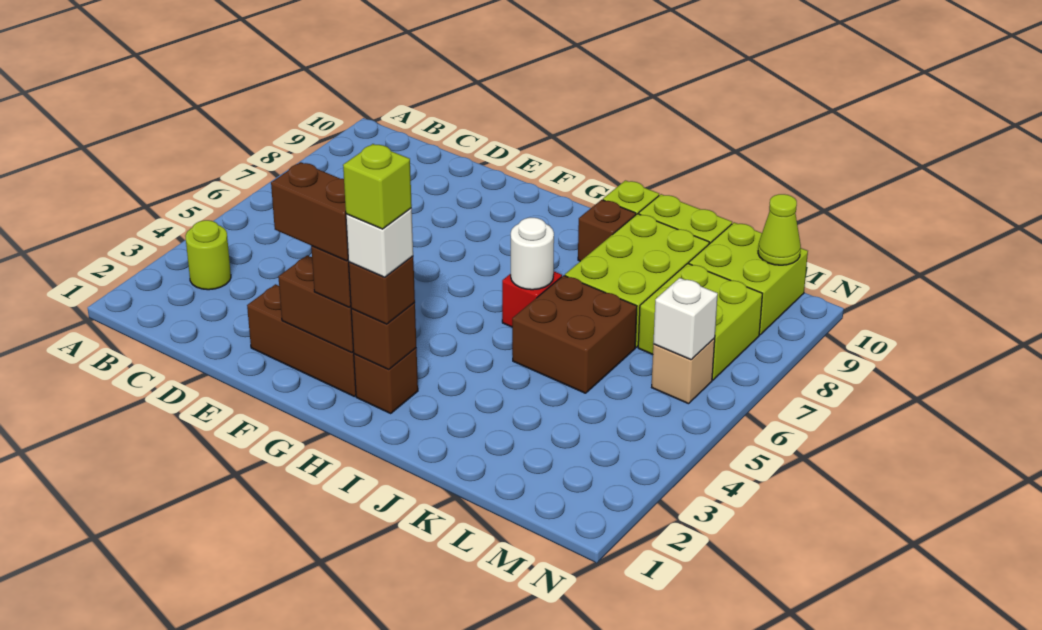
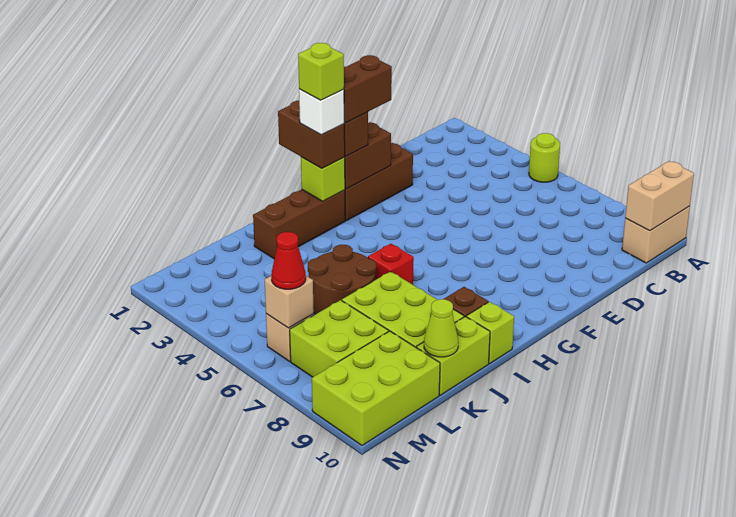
none -> tan brick A10:B10 level 1
none -> tan brick A10:B10 level 2
lime round brick B3 level 1 -> lime round brick A5 level 1
brown brick H2 level 1 -> brown brick H2:J2 level 1
brown brick H2 level 2 -> lime brick H2 level 2
brown brick H2 level 3 -> brown brick H1:H2 level 3
white round brick I6 level 2 -> none
brown brick J5:K6 level 1 -> brown round brick J5:K6 level 1
lime brick L9:M10 level 1 -> lime brick L9:N10 level 1
white brick M6 level 2 -> tan brick M6 level 2
none -> red cone M6 level 3
lime cone M10 level 2 -> lime cone K10 level 2

